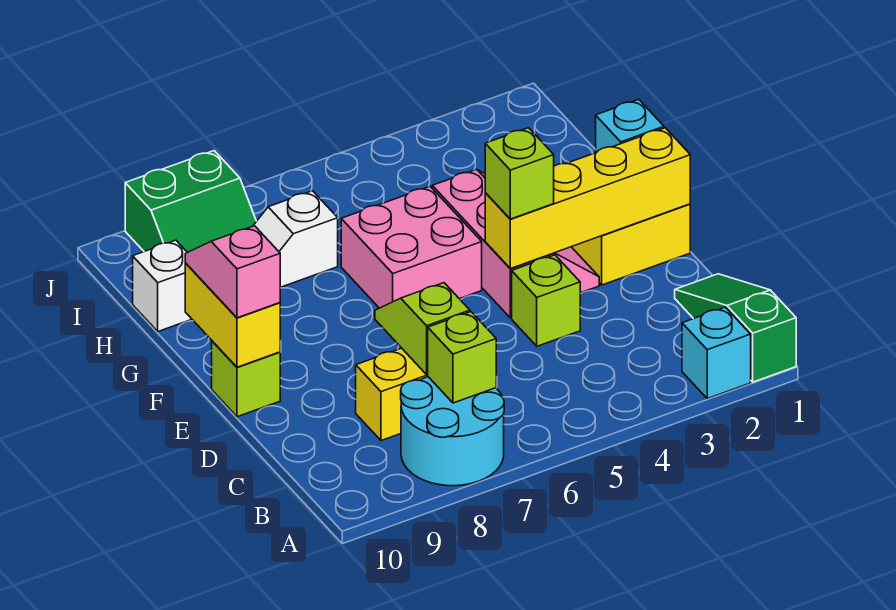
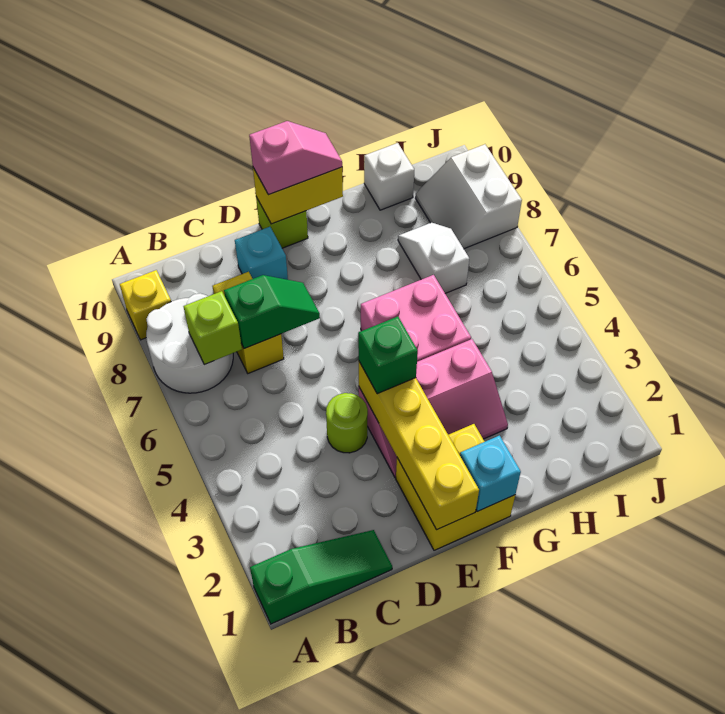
cyan brick A2 level 1 -> cyan brick D9 level 1
cyan round brick A7:B8 level 1 -> white round brick A7:B8 level 1
none -> yellow brick A9 level 1
lime slope C7:D7 level 2 top C -> green slope C7:D7 level 2 top C
lime brick D4 level 1 -> lime round brick D4 level 1
lime brick E4 level 3 -> green brick E4 level 3
green slope I8:J9 level 1 top J -> white slope I8:J9 level 1 top J

